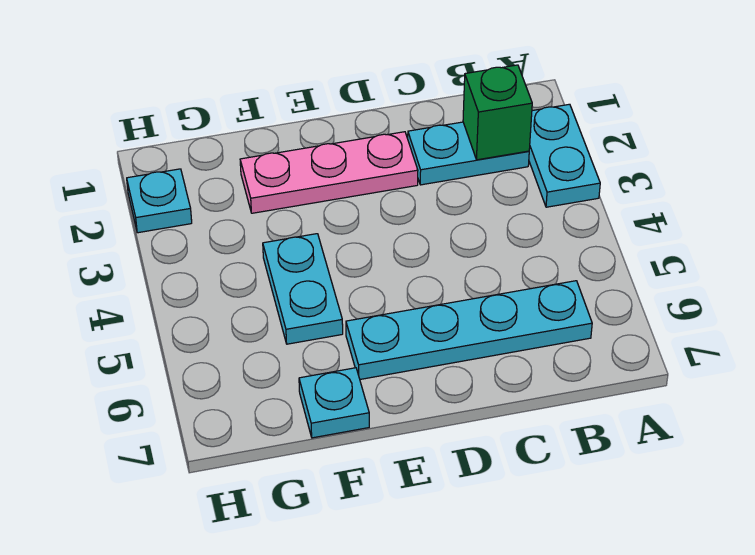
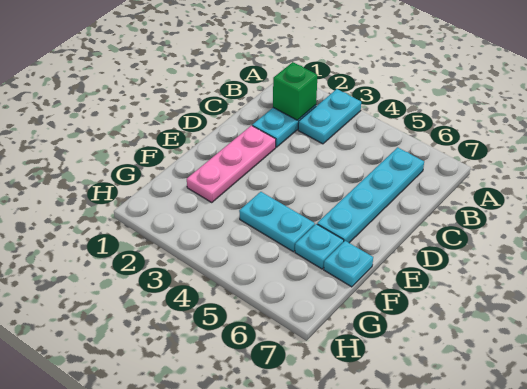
cyan plate A2:A3 level 1 -> cyan plate A3:B3 level 1
cyan plate H2 level 1 -> cyan plate F6 level 1

